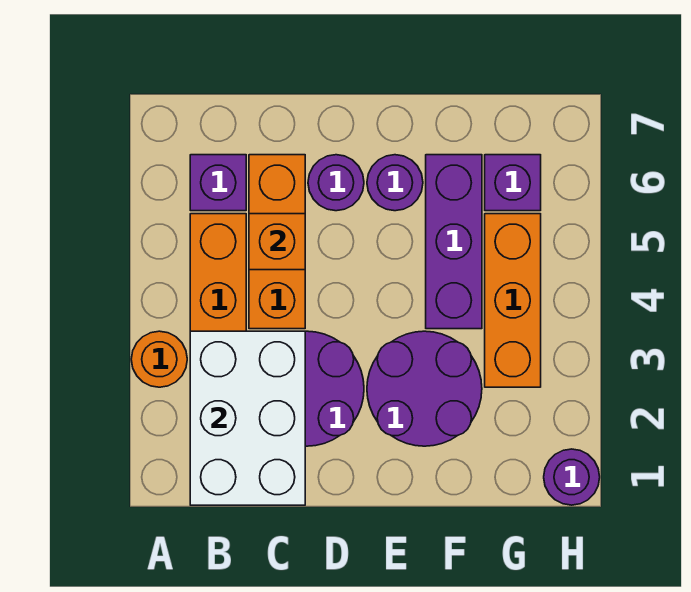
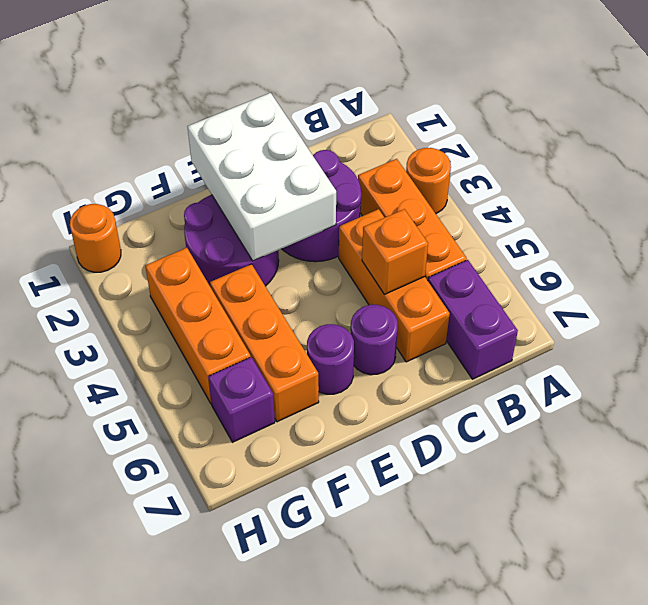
white brick B1:C3 level 2 -> white brick D1:E3 level 2
purple brick B6 level 1 -> purple brick B6:B7 level 1
purple brick F4:F6 level 1 -> orange brick F4:F6 level 1
purple round brick H1 level 1 -> orange round brick H1 level 1

